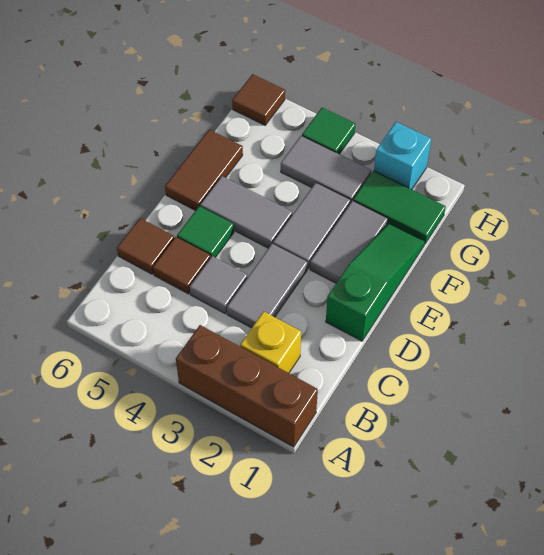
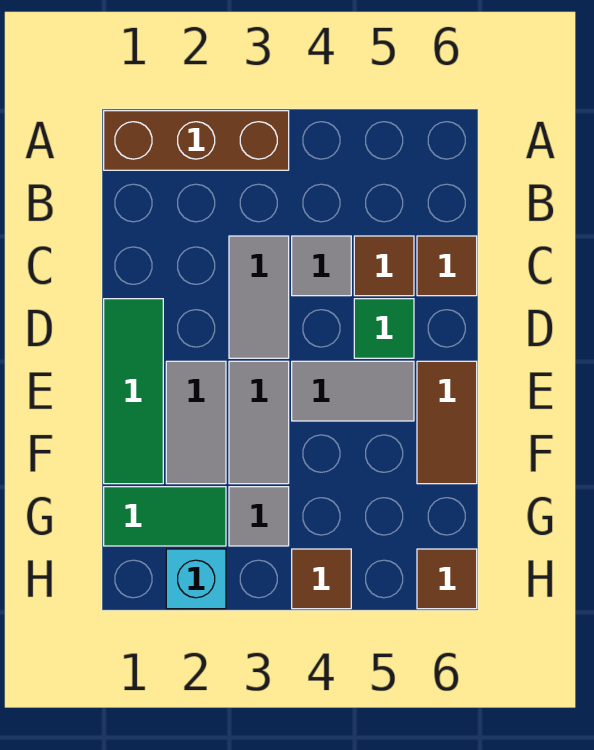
yellow brick B2 level 1 -> none
green slope D1:F1 level 1 top D -> green tile D1:F1 level 1
grey tile G3:G4 level 1 -> grey tile G3 level 1
green tile H4 level 1 -> brown tile H4 level 1

